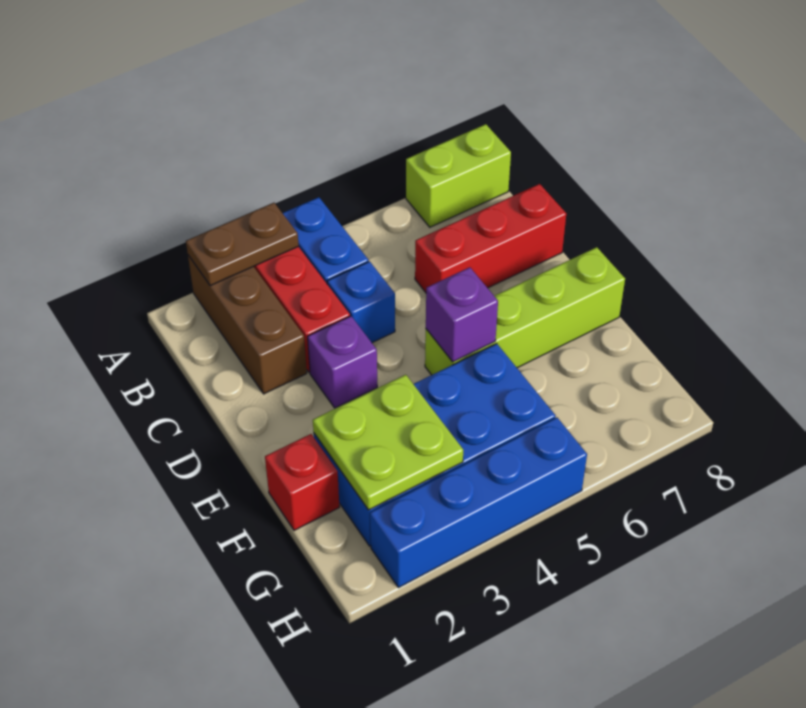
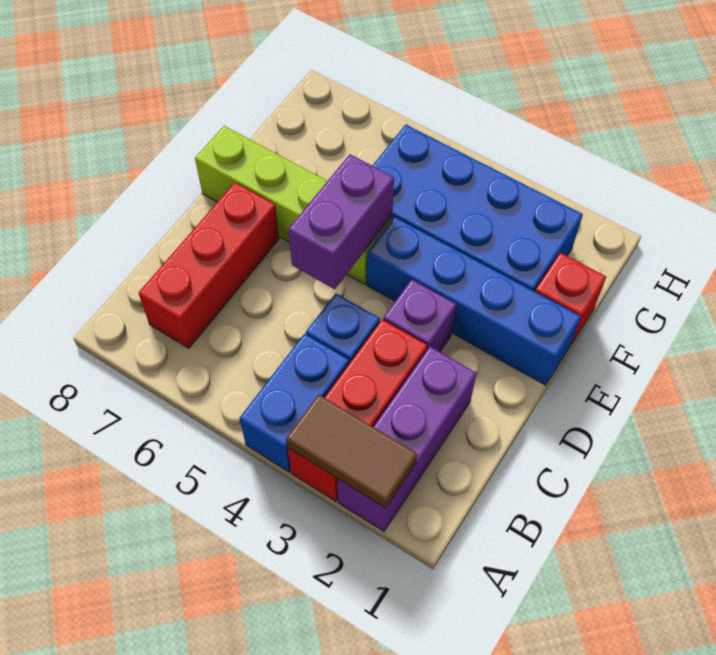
brown brick A2:C2 level 1 -> purple brick A2:C2 level 1
brown plate A2:A3 level 2 -> brown tile A2:A3 level 2
lime brick A7:A8 level 1 -> none
red brick C6:C8 level 1 -> red brick B7:D7 level 1
purple brick E5 level 2 -> purple brick D5:E5 level 2
lime plate F2:G3 level 2 -> none
blue brick H2:H5 level 1 -> blue brick E1:E4 level 1

